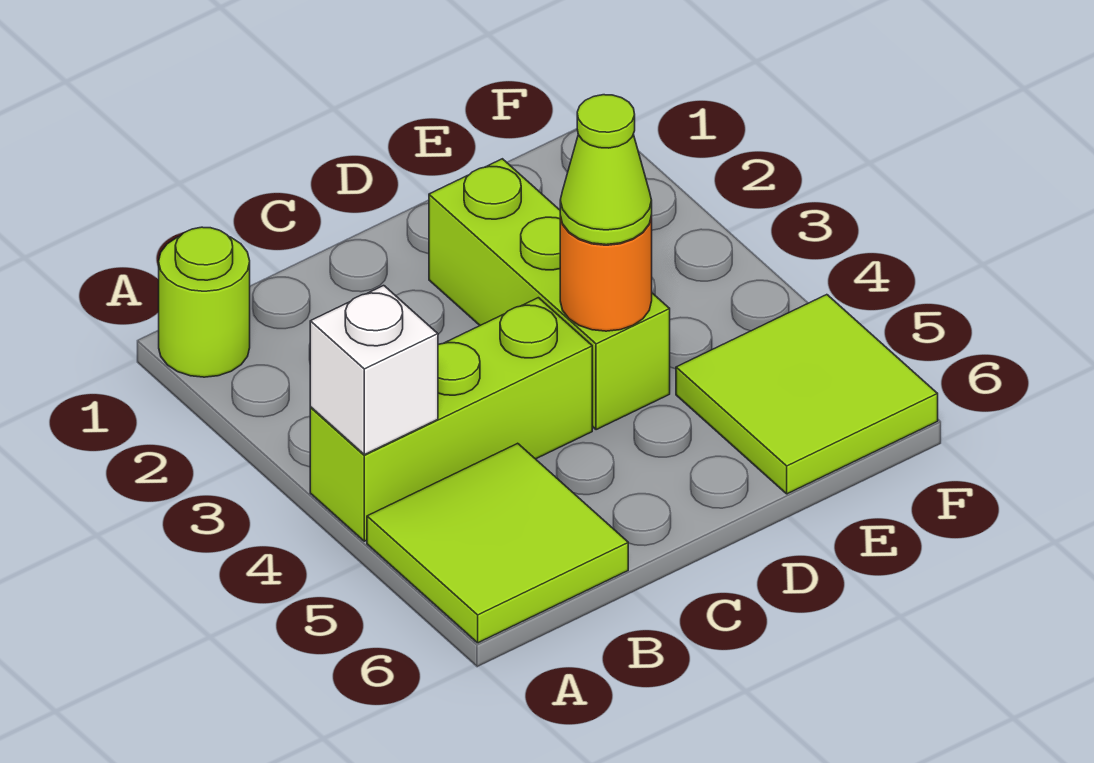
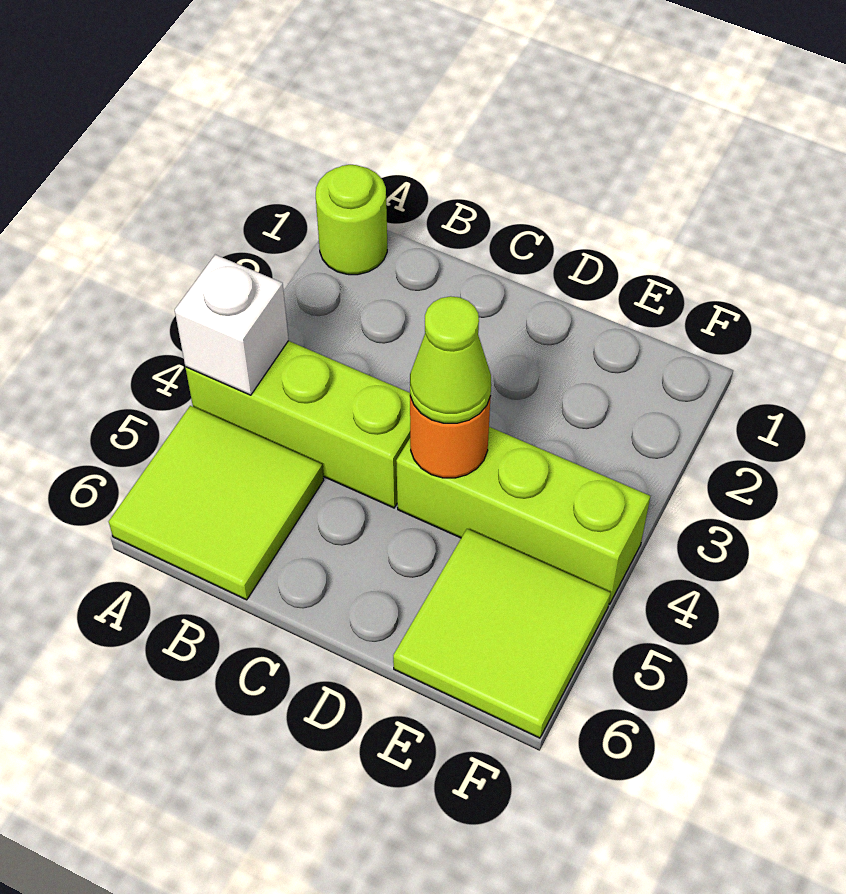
lime brick D2:D4 level 1 -> lime brick D4:F4 level 1

